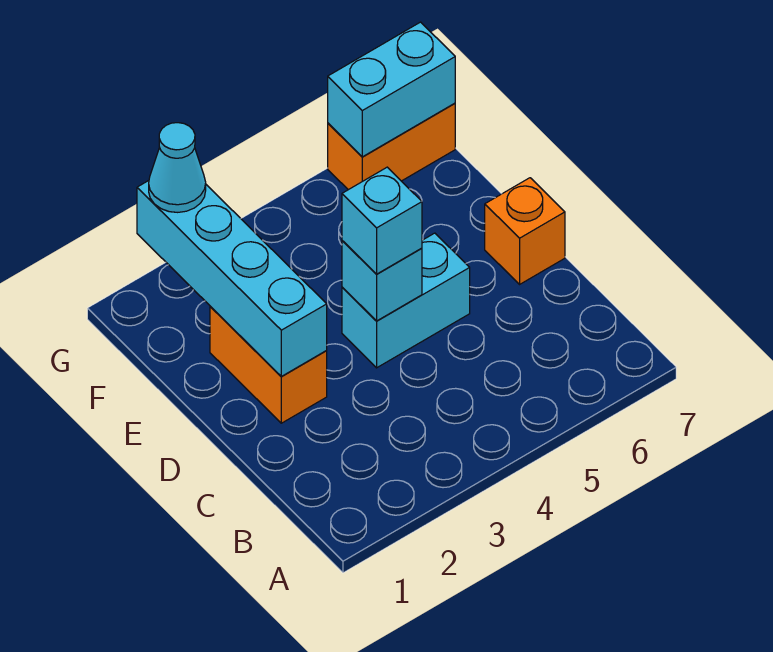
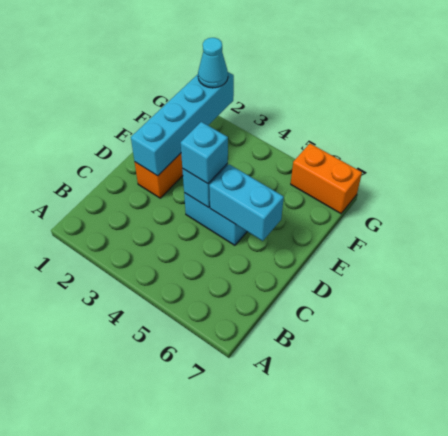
orange brick D7 level 1 -> none
cyan brick G6:G7 level 2 -> cyan brick D5:D6 level 2

